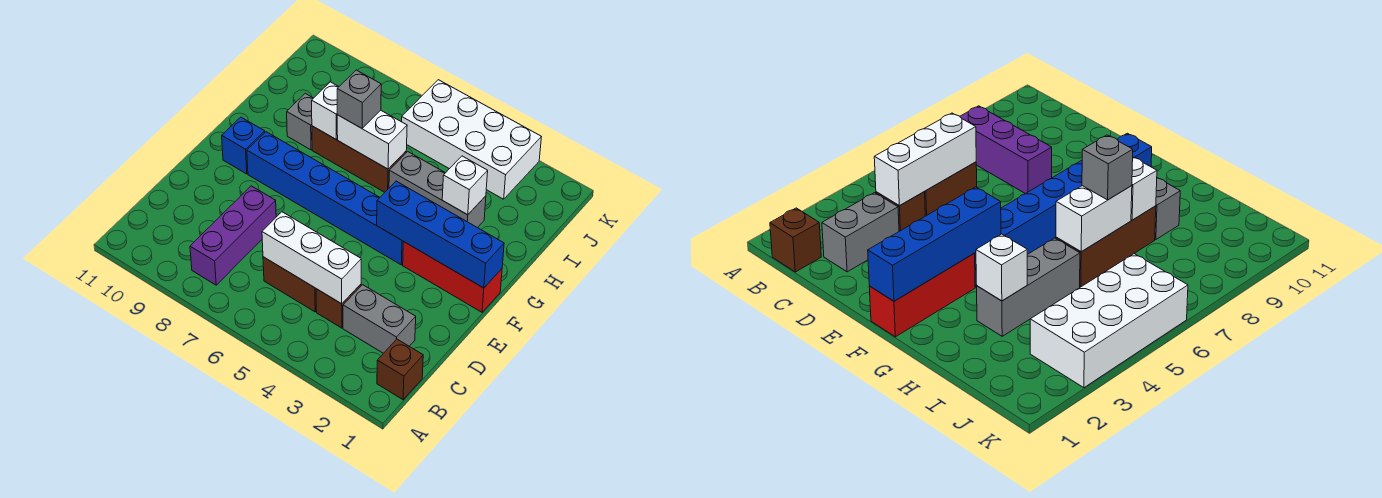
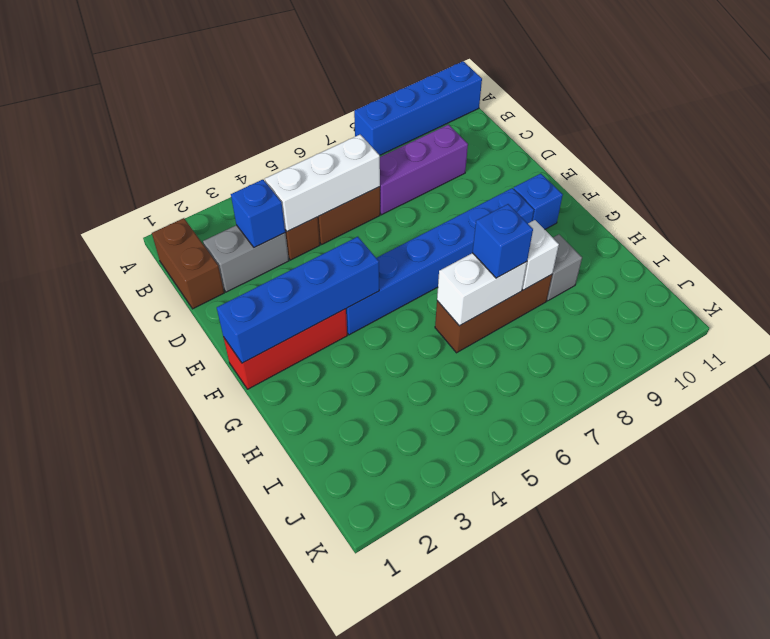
none -> blue brick A8:A11 level 1
brown brick B1 level 1 -> brown brick B1:C1 level 1
purple brick B8:D8 level 1 -> purple brick C7:C9 level 1
none -> blue brick C3 level 2
grey brick H3:H5 level 1 -> none
white brick H3 level 2 -> none
grey brick H7 level 3 -> blue brick H7 level 3
white brick J3:K6 level 1 -> none

